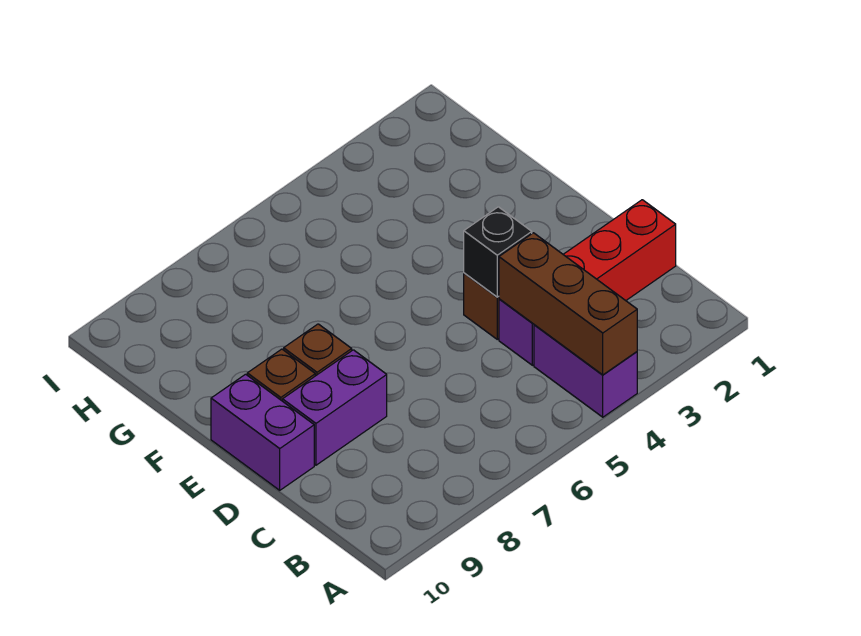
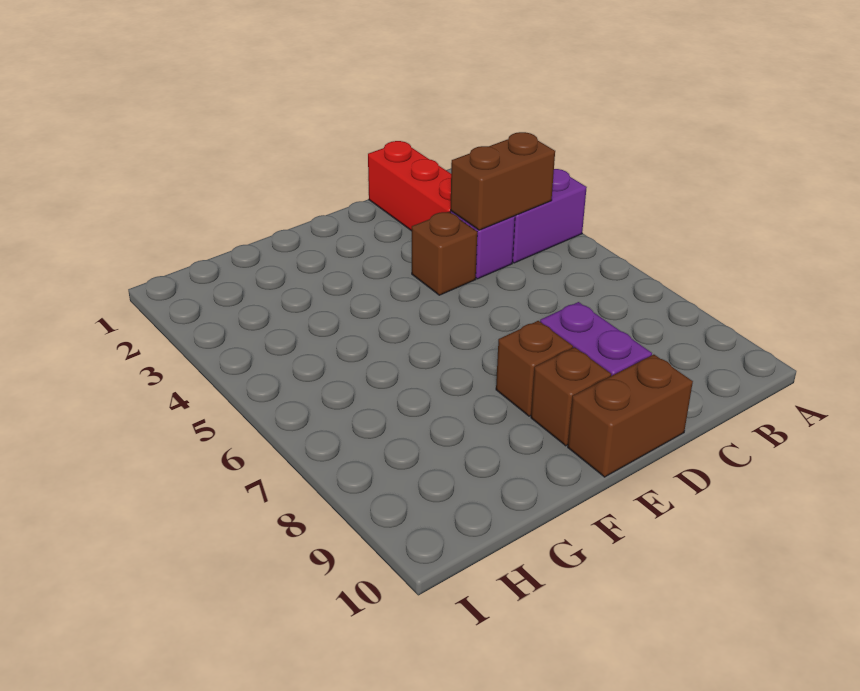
brown brick A4:C4 level 2 -> brown brick B4:C4 level 2
black brick D4 level 2 -> none
purple brick D10:E10 level 1 -> brown brick D10:E10 level 1

